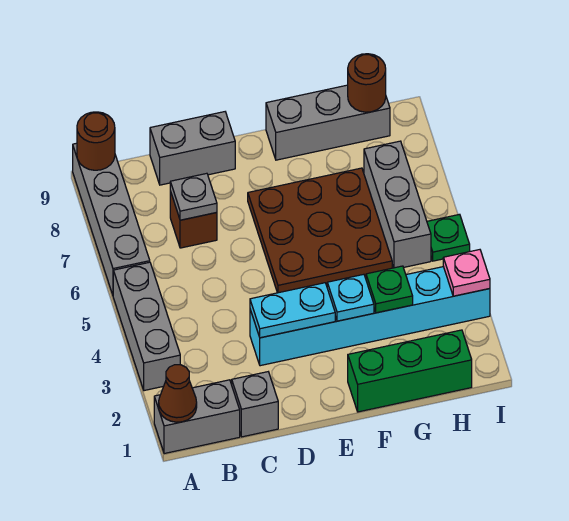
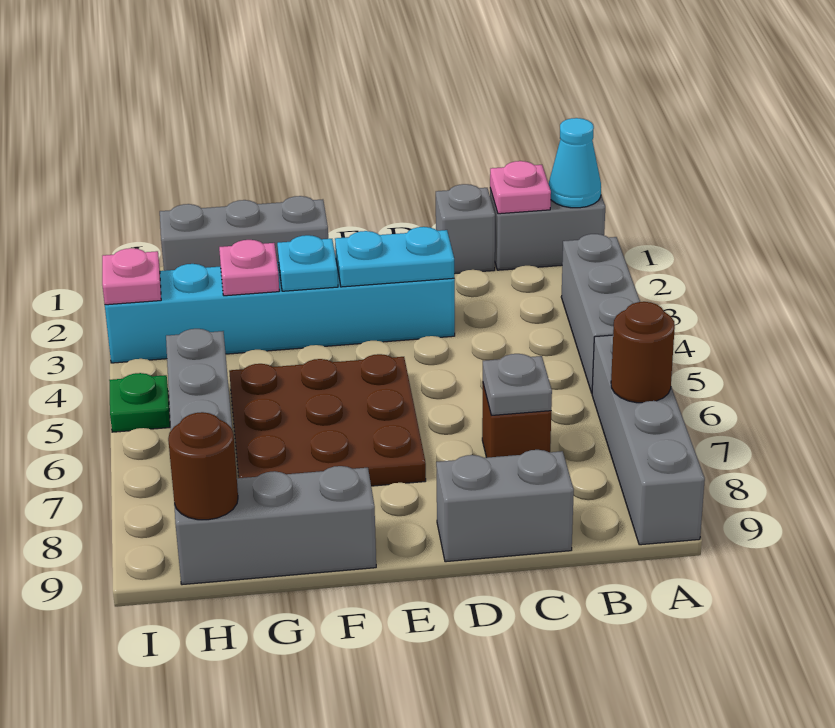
brown cone A1 level 2 -> cyan cone A1 level 2
brown round brick A9 level 2 -> brown round brick A7 level 2
none -> pink plate B1 level 2
green brick F1:H1 level 1 -> grey brick F1:H1 level 1
green plate G3 level 2 -> pink plate G3 level 2

